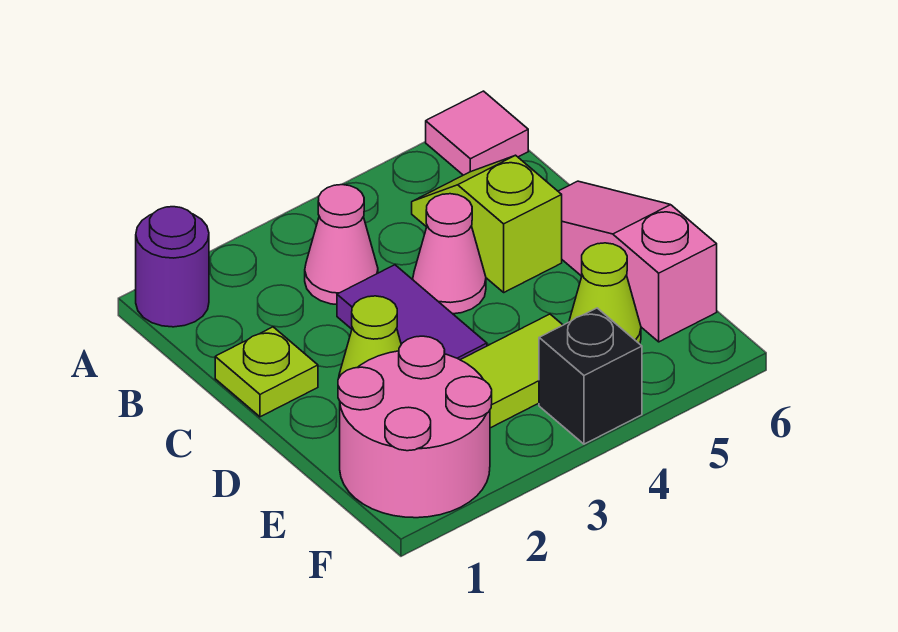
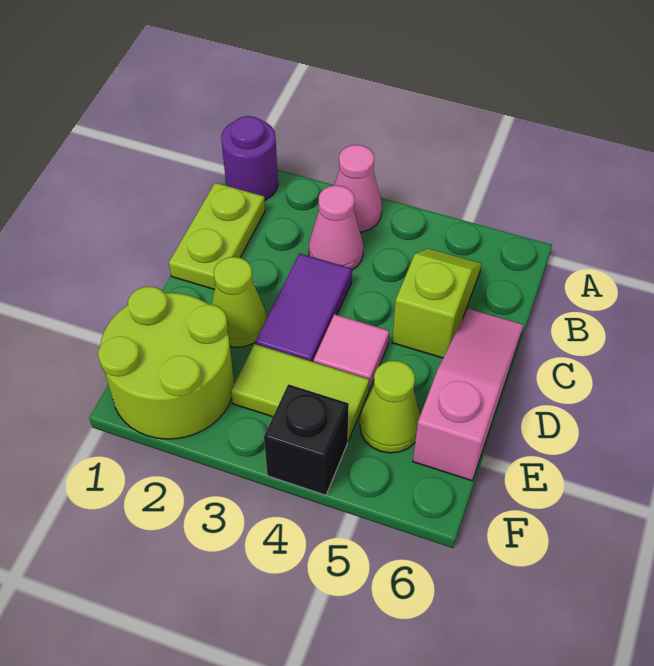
pink tile A6 level 1 -> pink tile D4 level 1
lime plate C1 level 1 -> lime plate B1:C1 level 1
pink cone C4 level 1 -> pink cone A3 level 1
pink round brick E1:F2 level 1 -> lime round brick E1:F2 level 1

